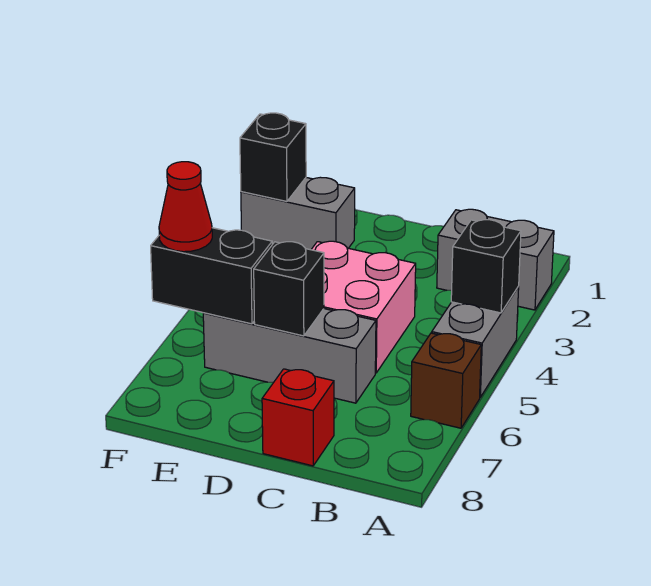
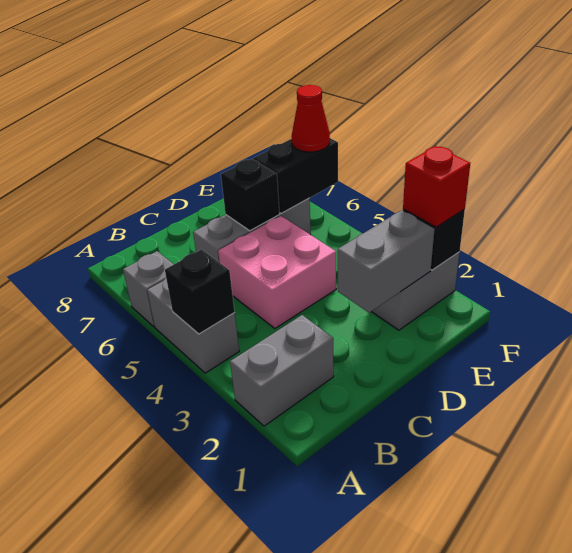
brown brick A6 level 1 -> grey brick A6 level 1
red brick C8 level 1 -> red brick F2 level 3
none -> grey brick D2:E2 level 2

